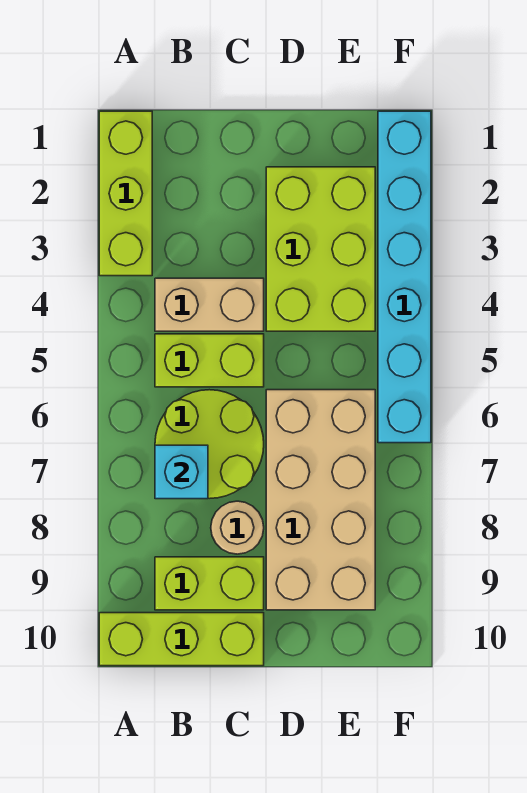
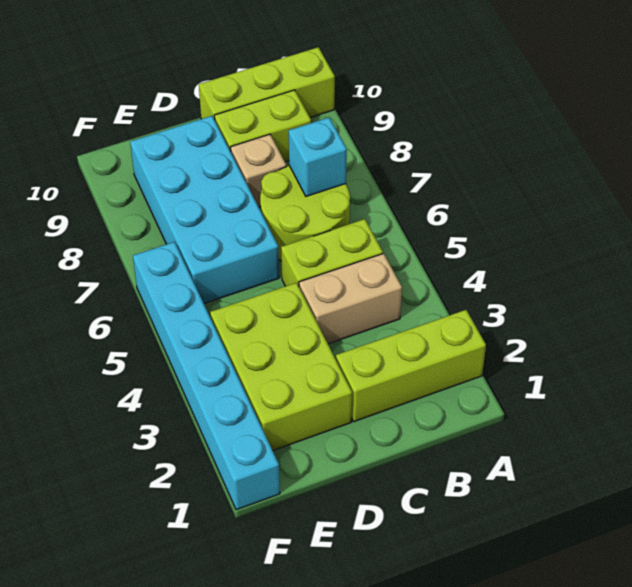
lime brick A1:A3 level 1 -> lime brick A2:C2 level 1
tan round brick C8 level 1 -> tan brick C8 level 1
tan brick D6:E9 level 1 -> cyan brick D6:E9 level 1

